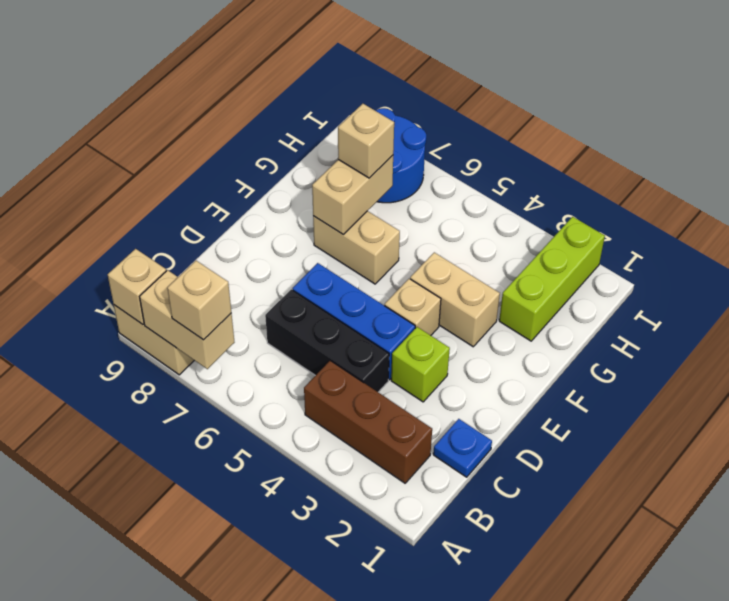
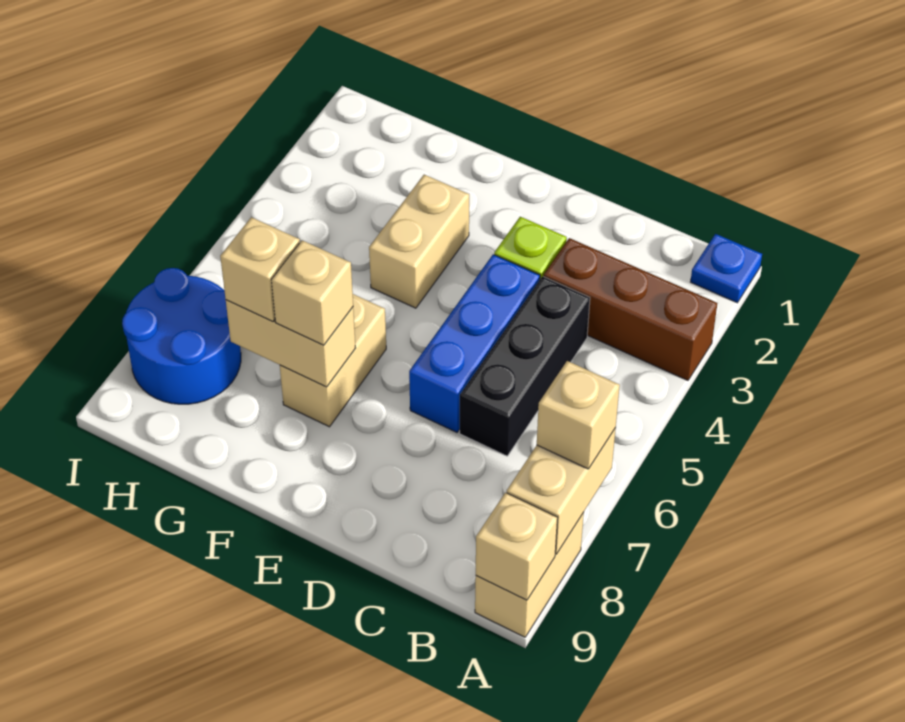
brown brick B2:B4 level 1 -> brown brick A3:C3 level 1
blue plate C1 level 1 -> blue plate A1 level 1
tan brick E4 level 1 -> tan brick F7 level 3
lime brick G2:I2 level 1 -> none

